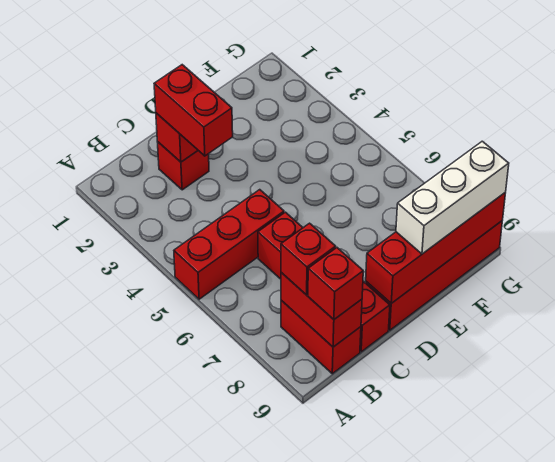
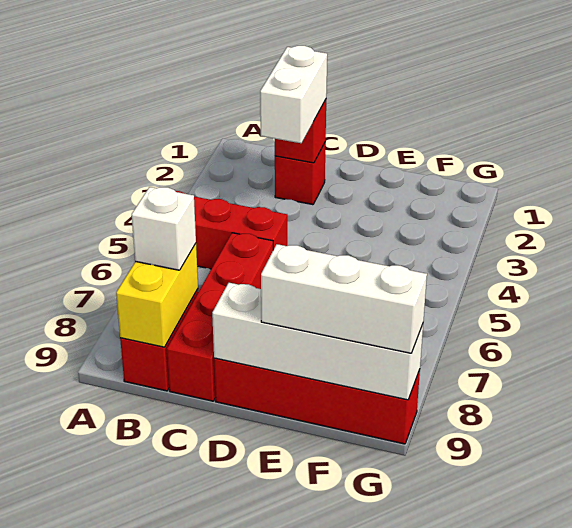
red brick B8:B9 level 2 -> yellow brick B8:B9 level 2
red brick B8 level 3 -> white brick B8 level 3
red brick B9 level 3 -> none
red brick C2:C3 level 3 -> white brick C2:C3 level 3
red brick D9:G9 level 2 -> white brick D9:G9 level 2

